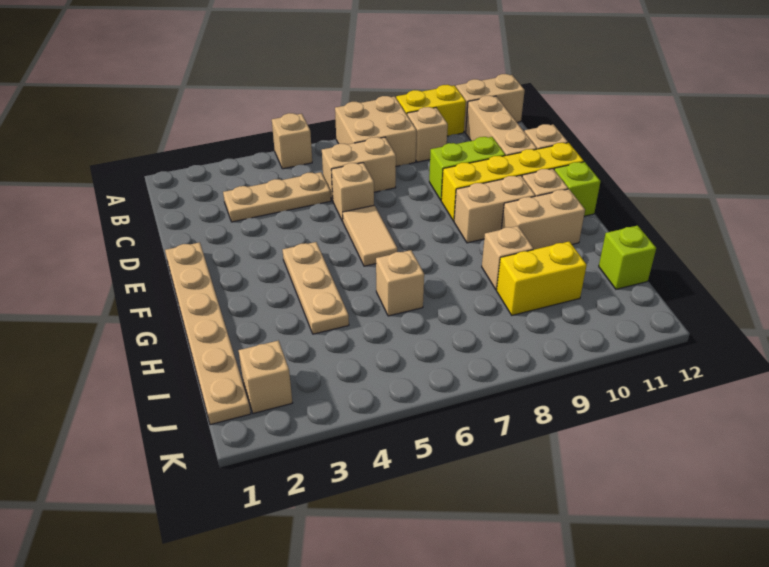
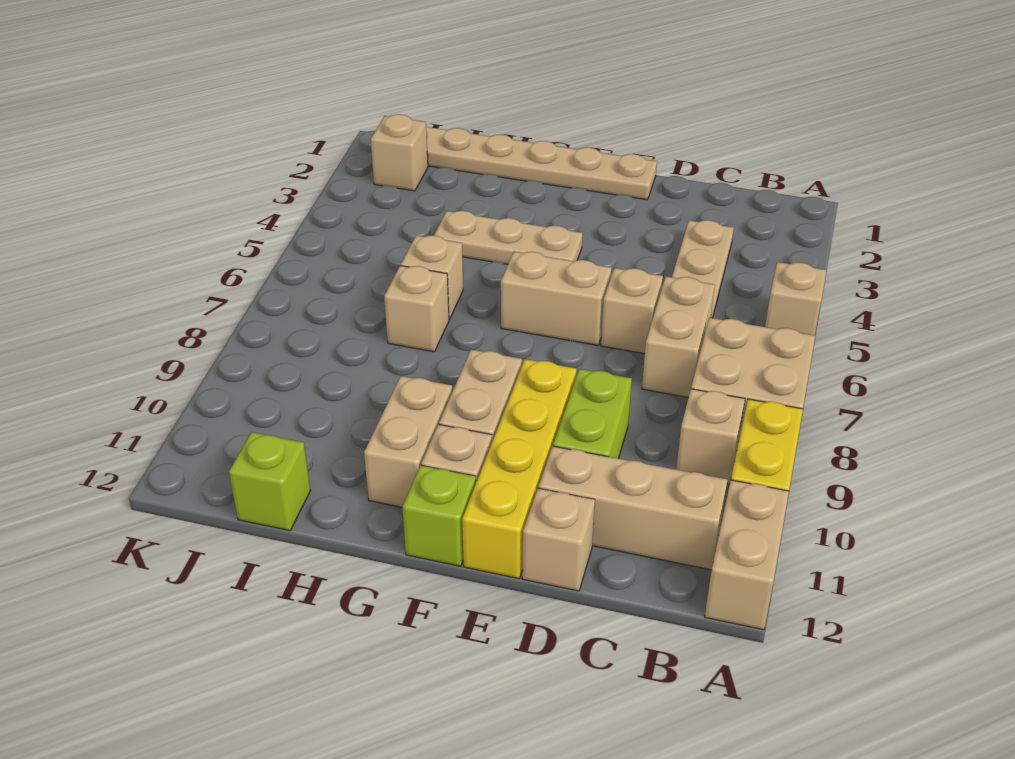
tan tile E6:F6 level 1 -> tan brick E6:F6 level 1
tan brick H9 level 1 -> tan brick H7 level 1
yellow brick I9:I10 level 1 -> none

